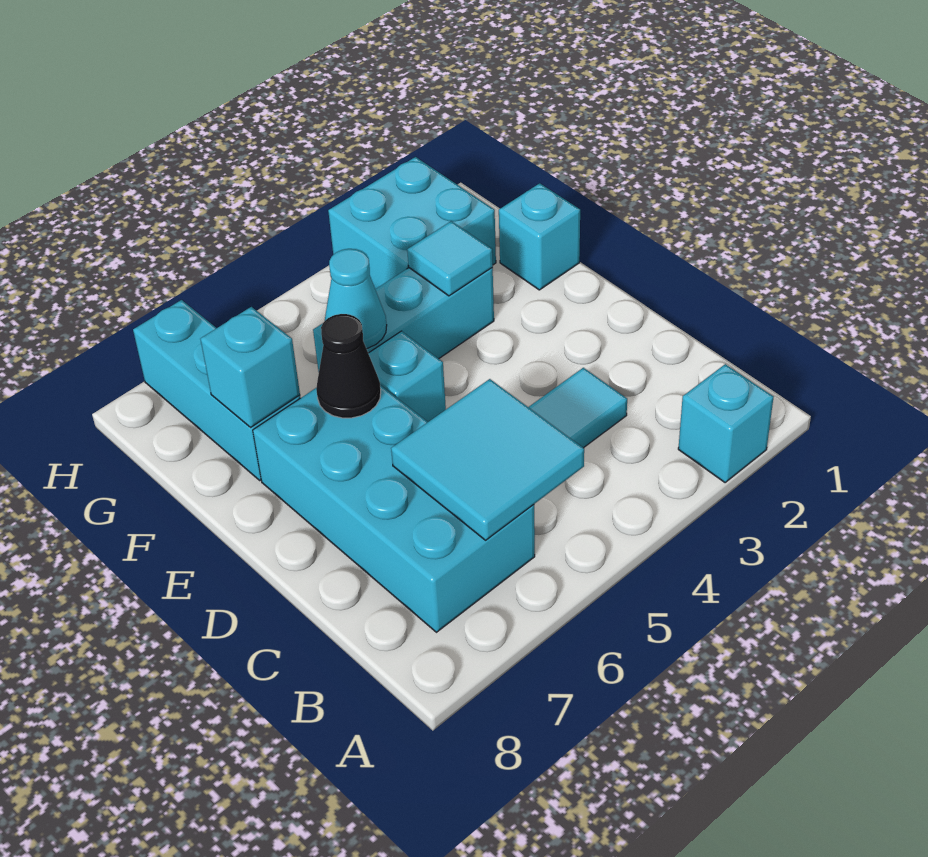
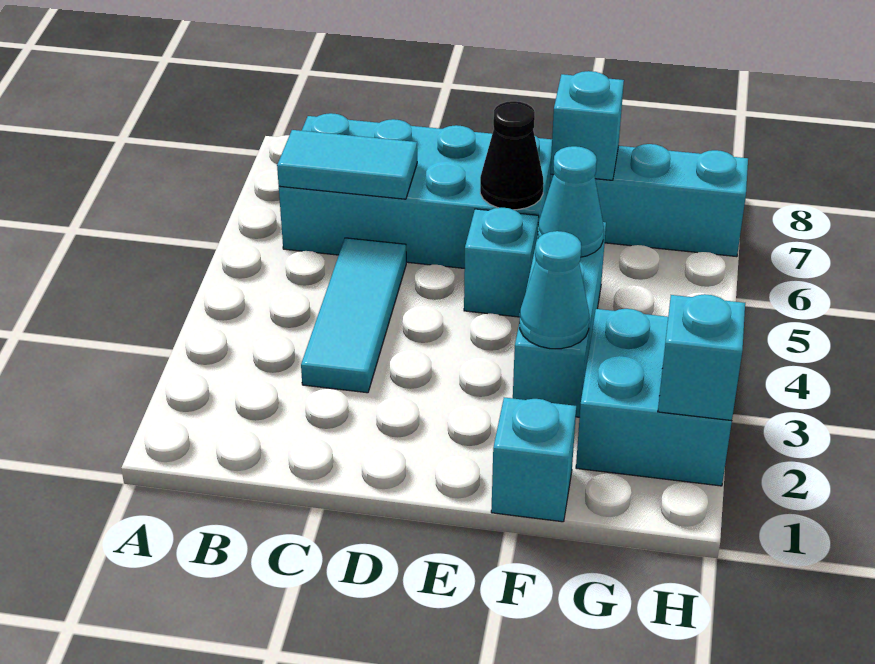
cyan brick A2 level 1 -> cyan brick H2 level 2
cyan tile B5:C6 level 2 -> cyan tile B6:C6 level 2
cyan tile F3 level 2 -> cyan cone F3 level 2

